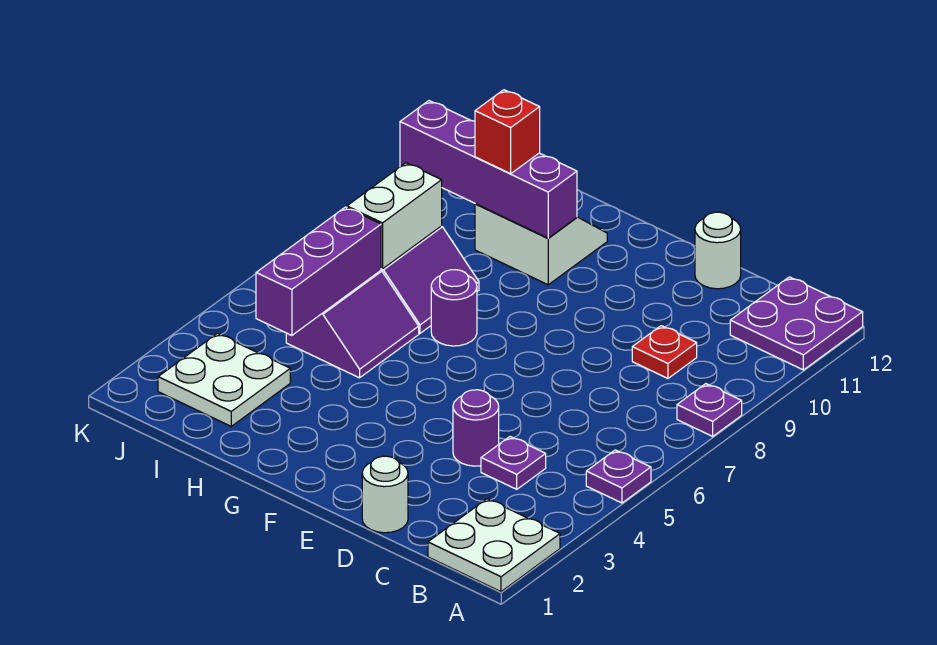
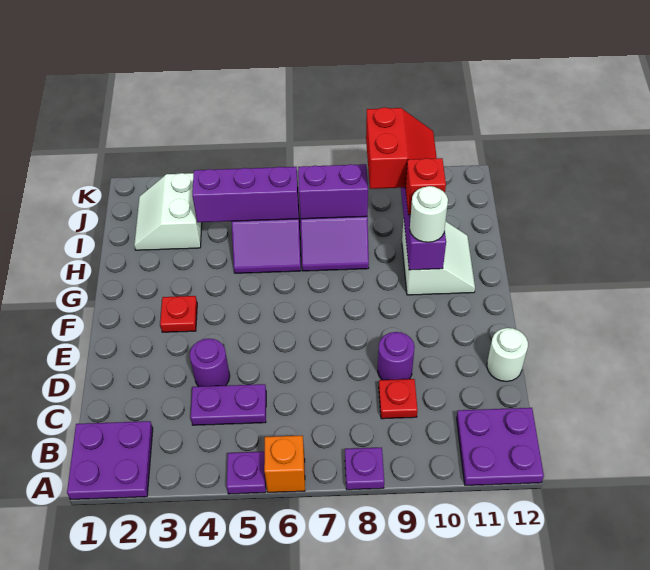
white plate A1:B2 level 1 -> purple plate A1:B2 level 1
none -> orange brick A6 level 1
purple plate C4 level 1 -> purple plate C4:C5 level 1
white round brick D1 level 1 -> white round brick G10 level 3
none -> red plate F3 level 1
purple round brick G7 level 1 -> purple round brick D9 level 1
white plate I2:J3 level 1 -> white slope I2:J3 level 1 top 3
white brick I7:I8 level 2 -> purple brick I7:I8 level 2
none -> red slope I9:J10 level 3 top 9

